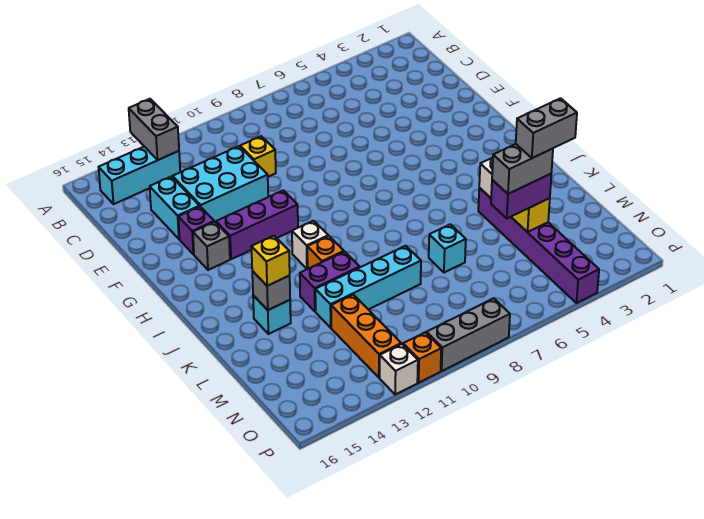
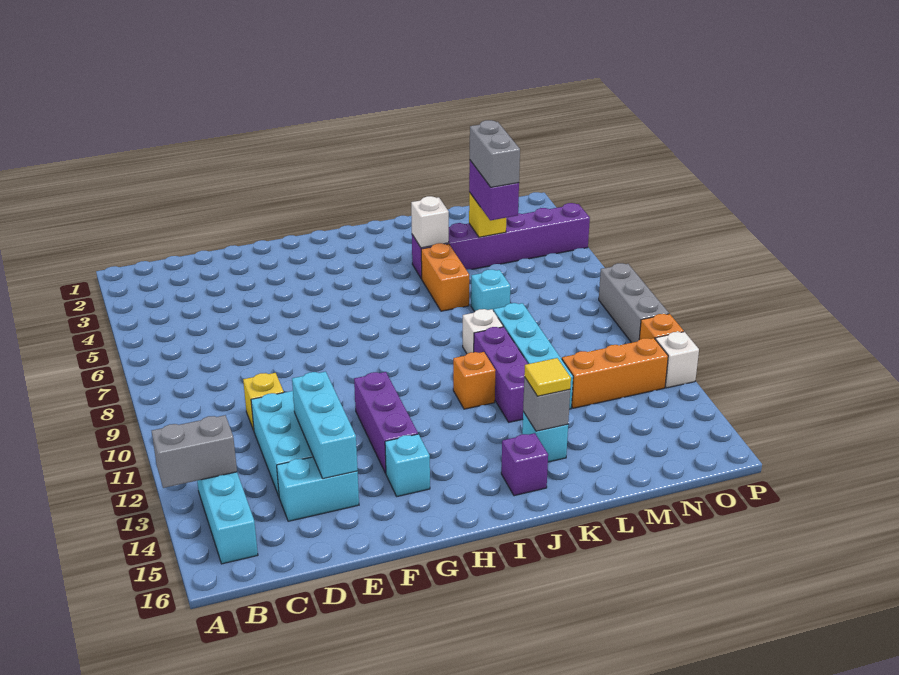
none -> cyan brick E12:E14 level 2
purple brick F14 level 1 -> purple brick J15 level 1
grey brick G14 level 1 -> cyan brick G14 level 1
white brick I11 level 1 -> white brick K9 level 1
none -> orange brick K5:K6 level 1
purple brick K11:K12 level 1 -> purple brick K10:K12 level 1
yellow brick K14 level 3 -> yellow tile K14 level 3
grey brick M3:M4 level 5 -> none

